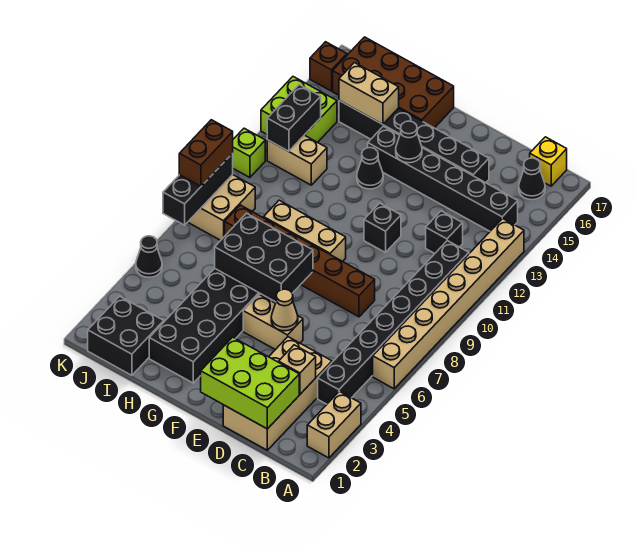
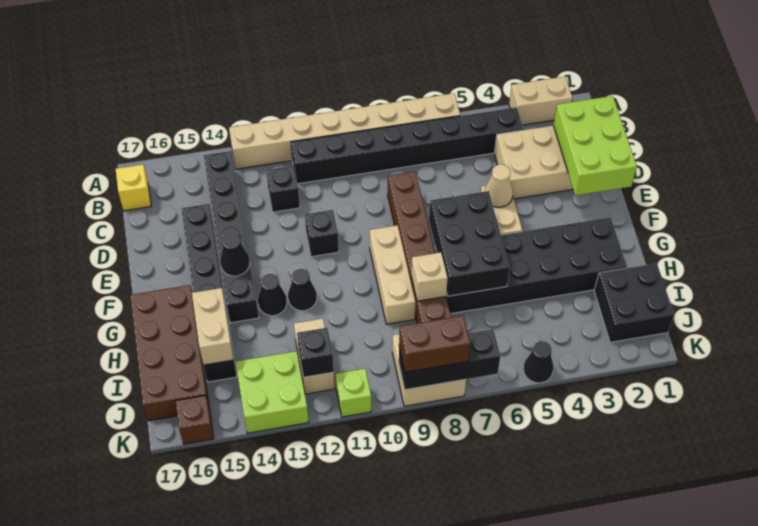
black cone B16 level 1 -> black cone G12 level 1
tan brick C3 level 2 -> tan brick H8 level 2
black brick J12:J13 level 2 -> black brick J12 level 2

